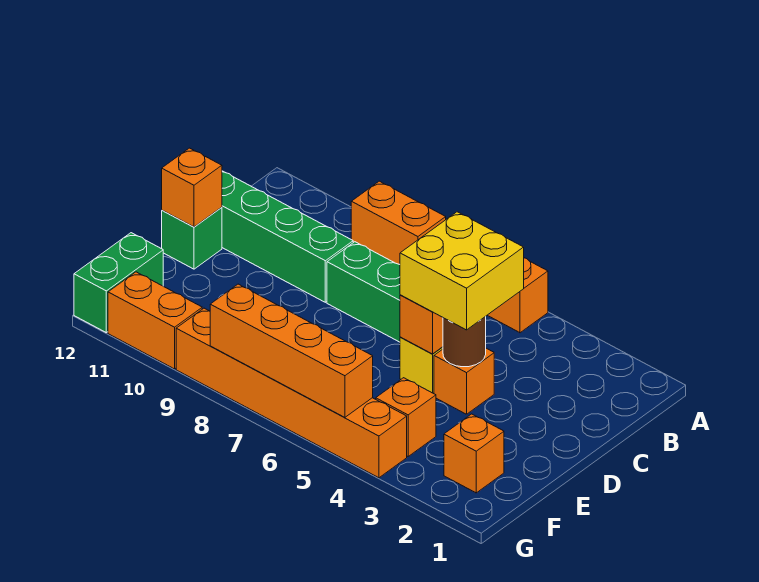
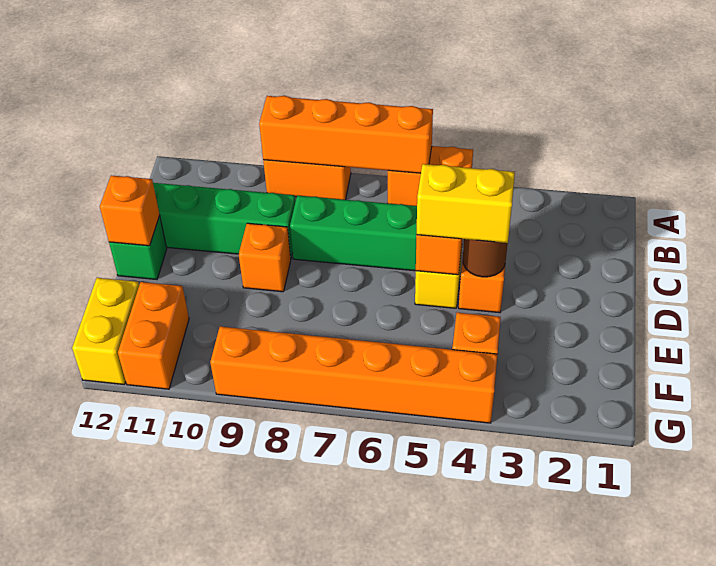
yellow brick C4:D5 level 3 -> yellow brick D4:D5 level 3
orange brick F2 level 1 -> orange brick D9 level 1
green brick F12:G12 level 1 -> yellow brick F12:G12 level 1
orange brick G5:G8 level 2 -> orange brick A6:A9 level 2
orange brick G10:G11 level 1 -> orange brick F11:G11 level 1

